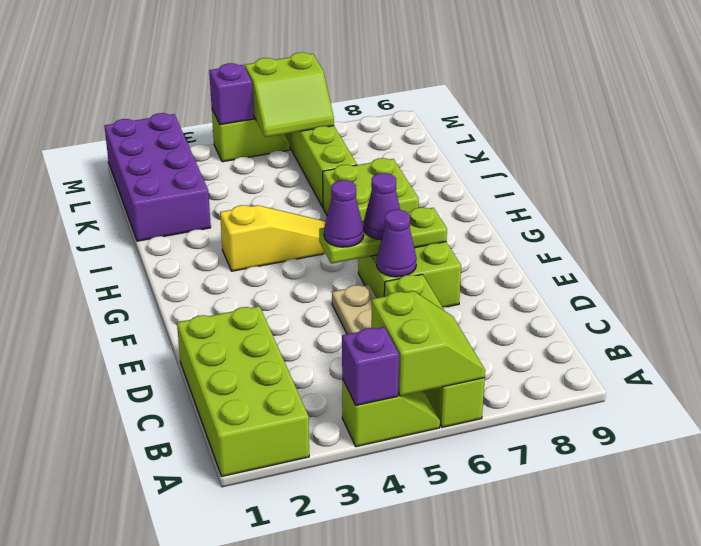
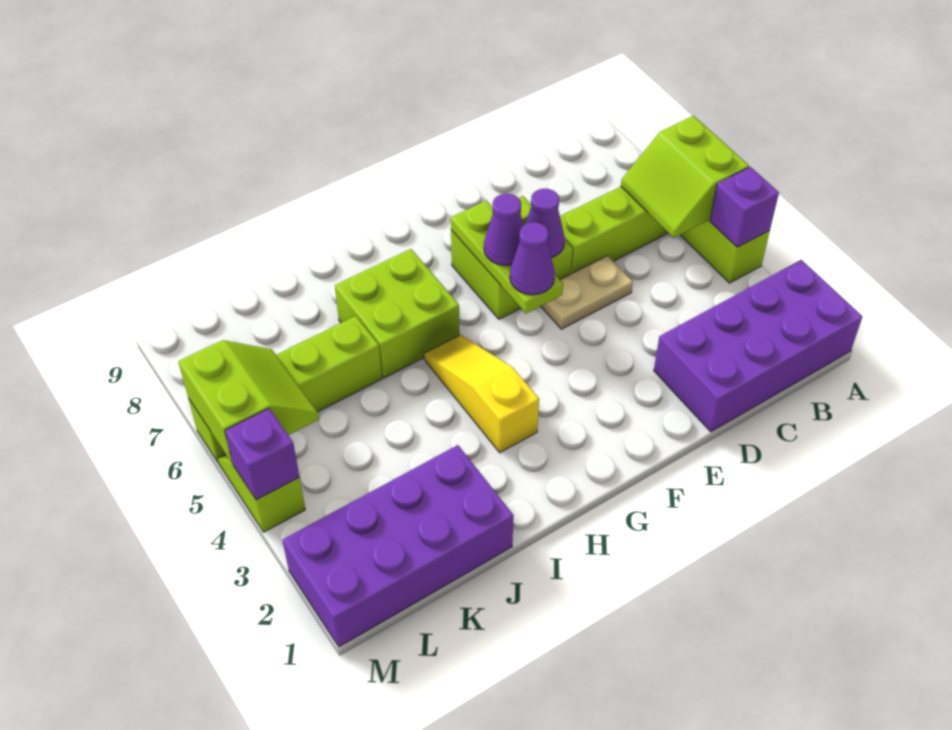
lime brick A1:D2 level 1 -> purple brick A1:D2 level 1
lime slope A5:B6 level 2 top 5 -> lime slope A5:B6 level 2 top A

